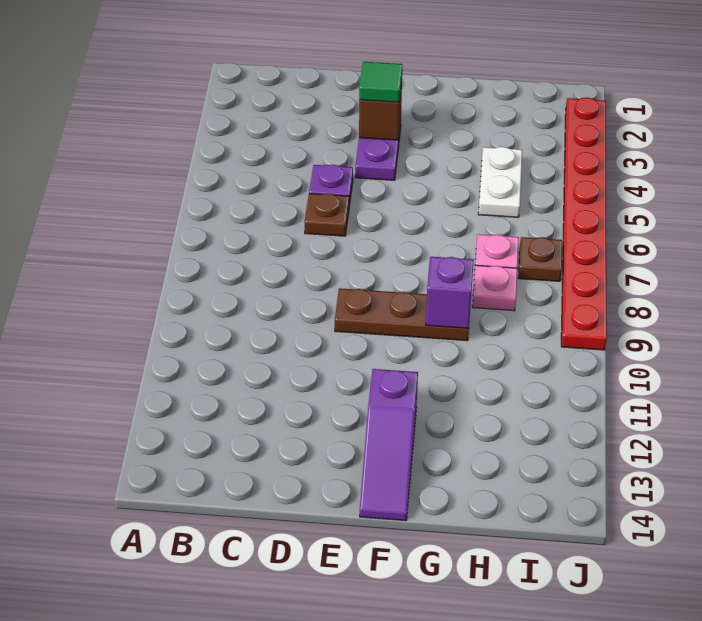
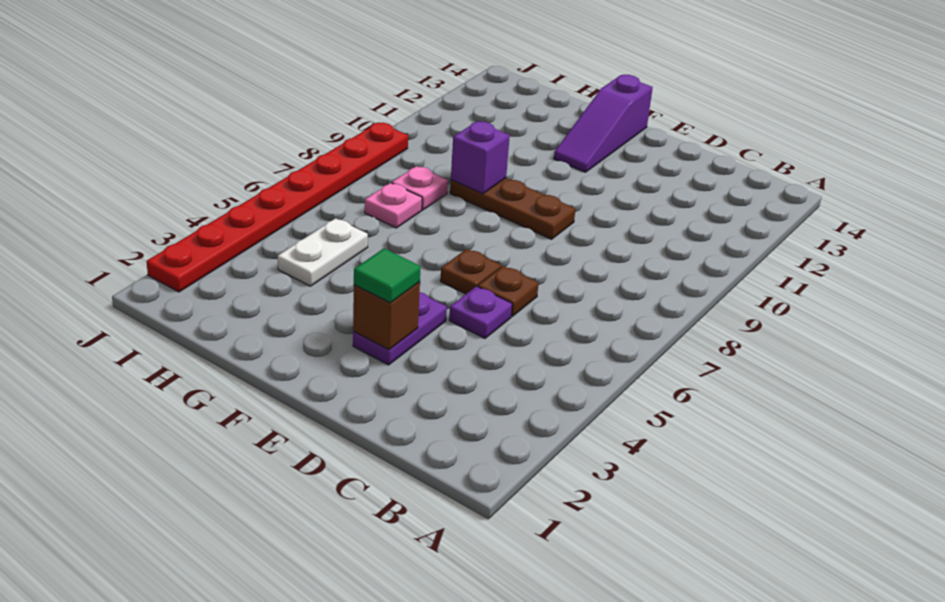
purple slope F12:F14 level 1 top 12 -> purple slope F12:F14 level 1 top 14
brown plate I7 level 1 -> brown plate E6 level 1

